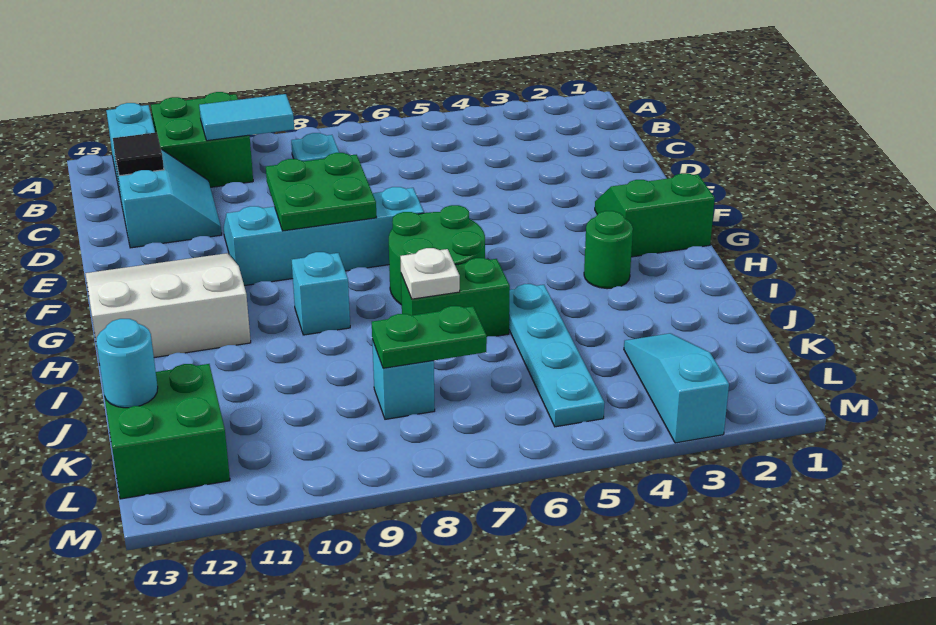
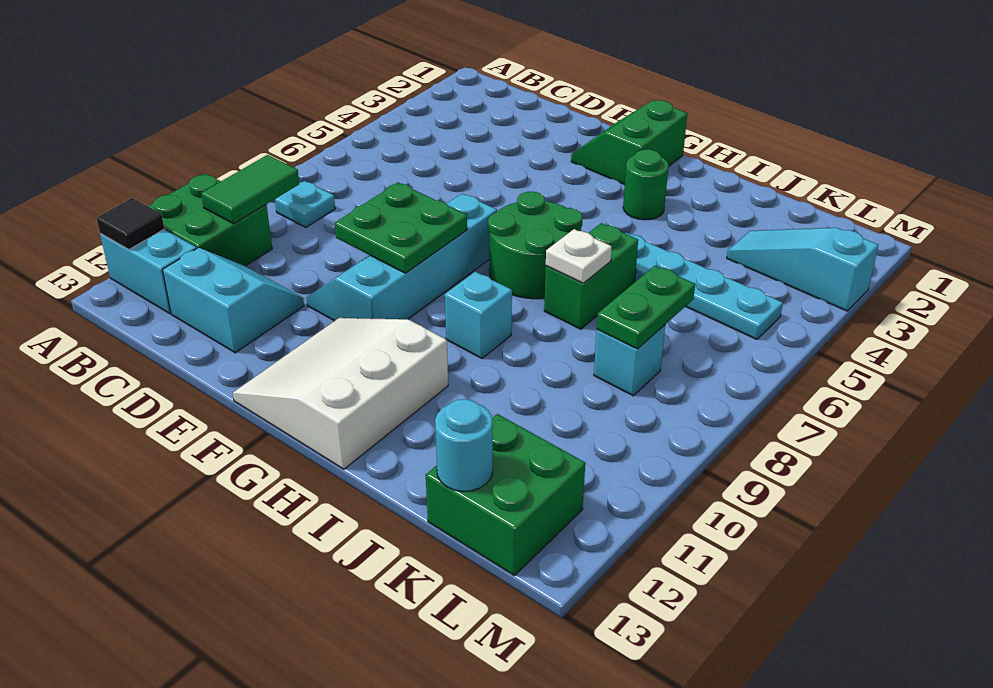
cyan tile B9:B10 level 2 -> green tile B9:B10 level 2
black tile C12 level 2 -> black tile A12 level 2

